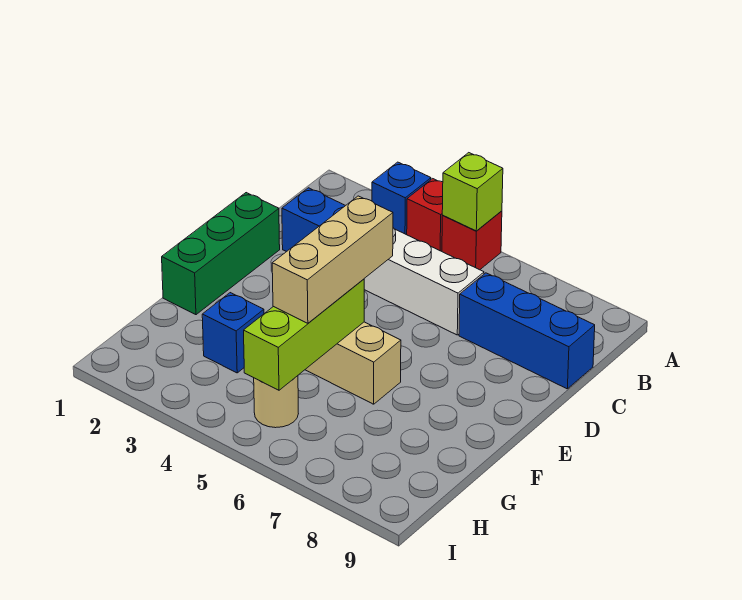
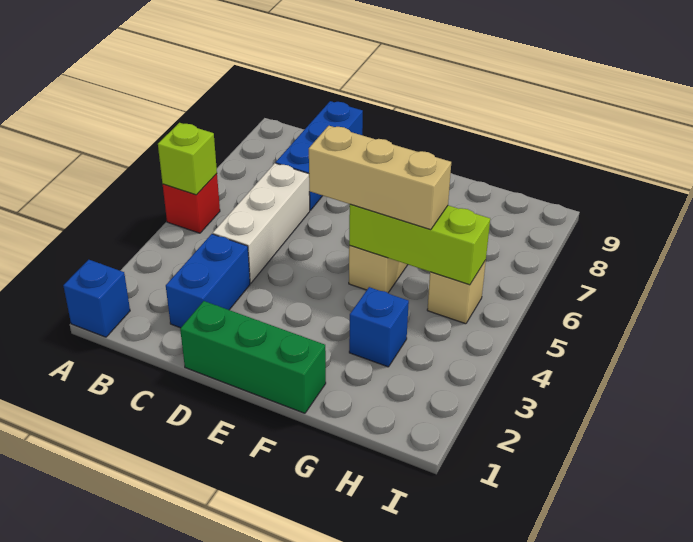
blue brick A3 level 1 -> blue brick A1 level 1
red brick A4 level 1 -> none
tan round brick H5 level 1 -> tan brick H5 level 1

